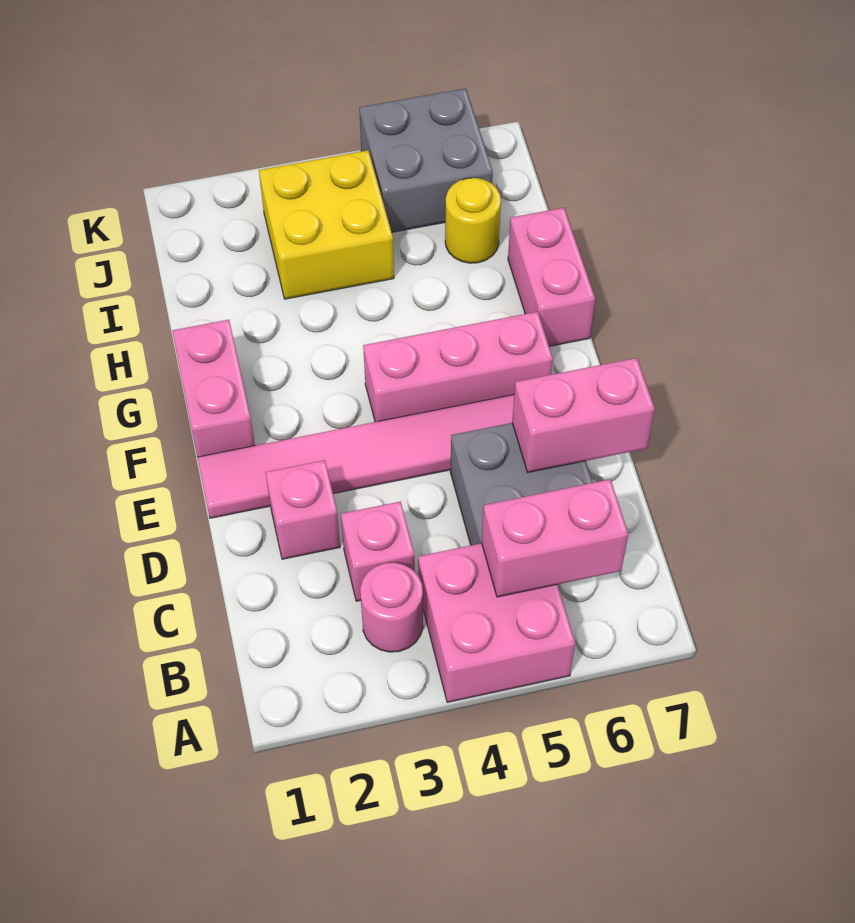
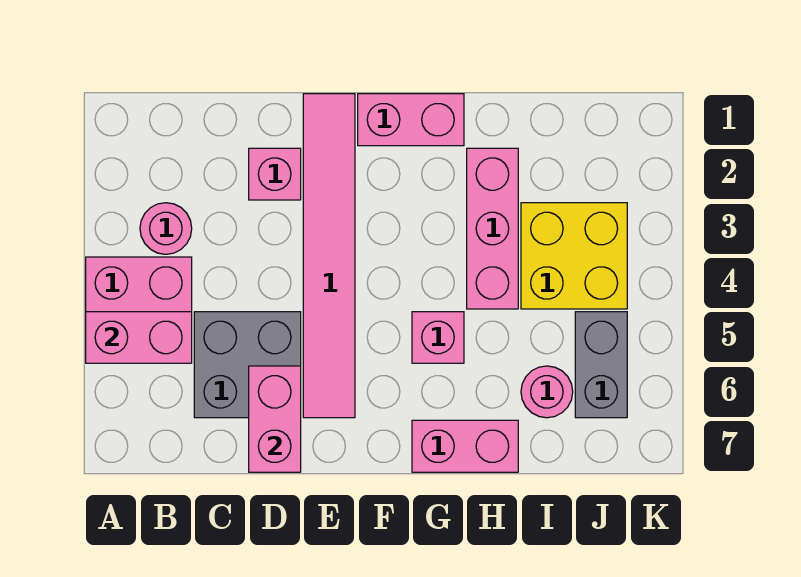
pink brick B5:B6 level 2 -> pink brick A5:B5 level 2
pink brick C3 level 1 -> pink brick G5 level 1
pink brick F4:F6 level 1 -> pink brick H2:H4 level 1
yellow round brick I6 level 1 -> pink round brick I6 level 1
grey brick J5:K6 level 1 -> grey brick J5:J6 level 1

